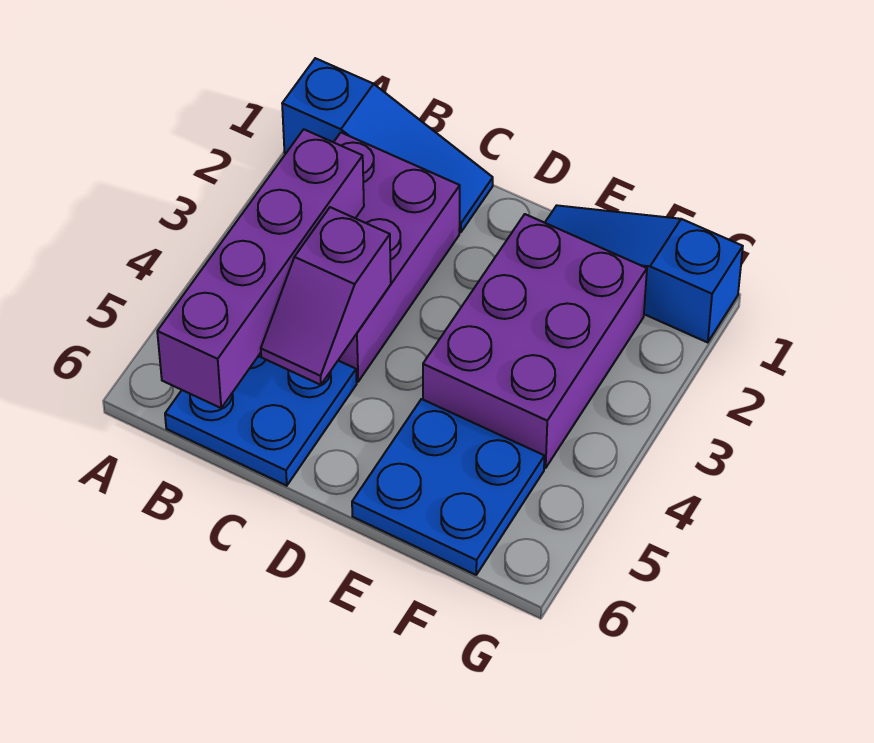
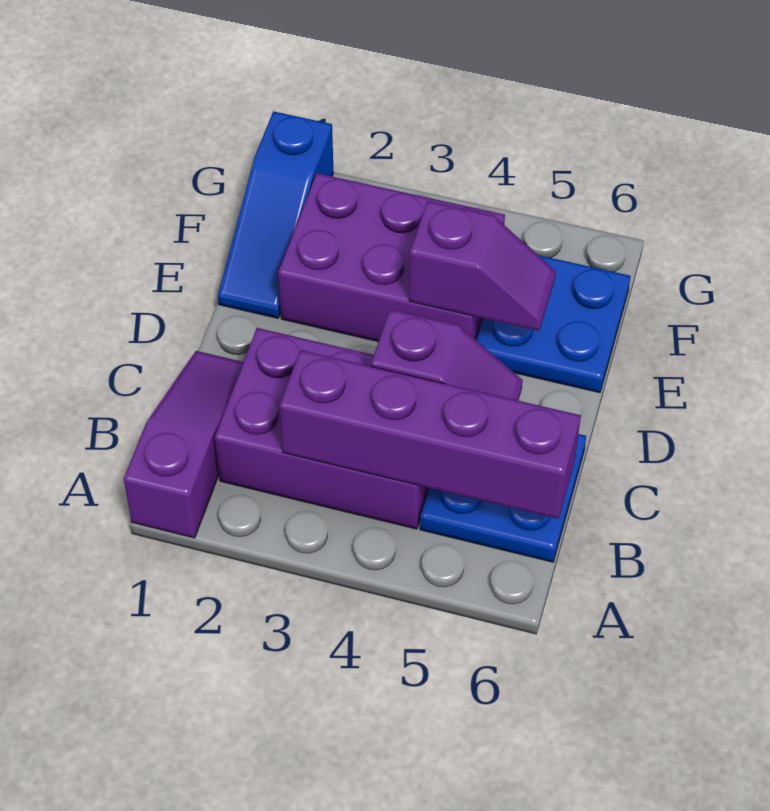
blue slope A1:C1 level 1 top A -> purple slope A1:C1 level 1 top A
none -> purple slope E4:E5 level 2 top 4

